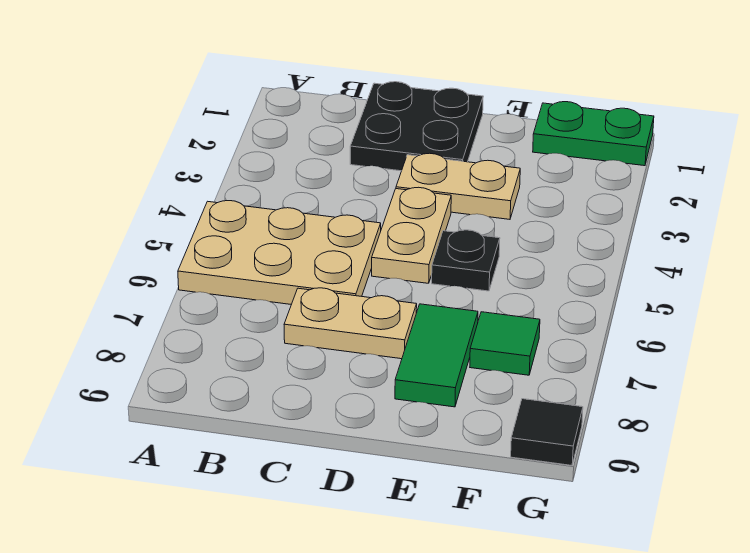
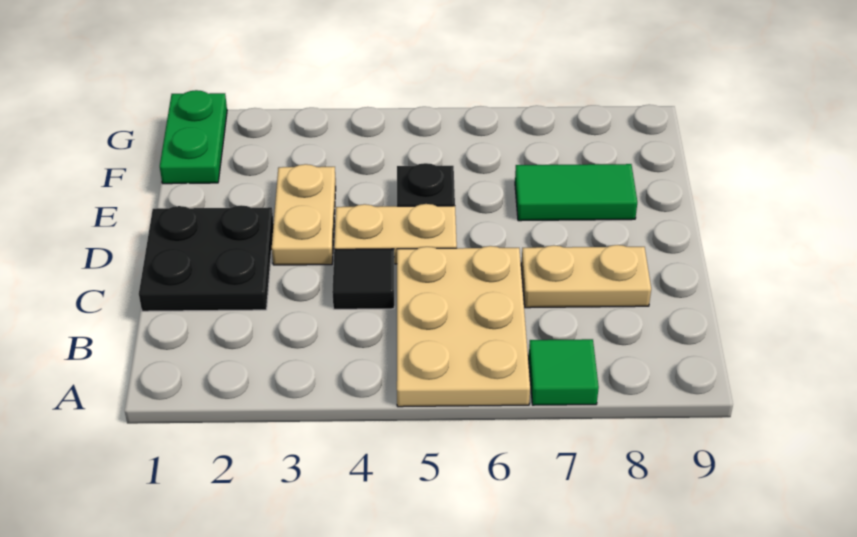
tan plate C7:D7 level 1 -> tan plate C7:C8 level 1
green tile F7 level 1 -> green tile A7 level 1
black tile G9 level 1 -> black tile C4 level 1

